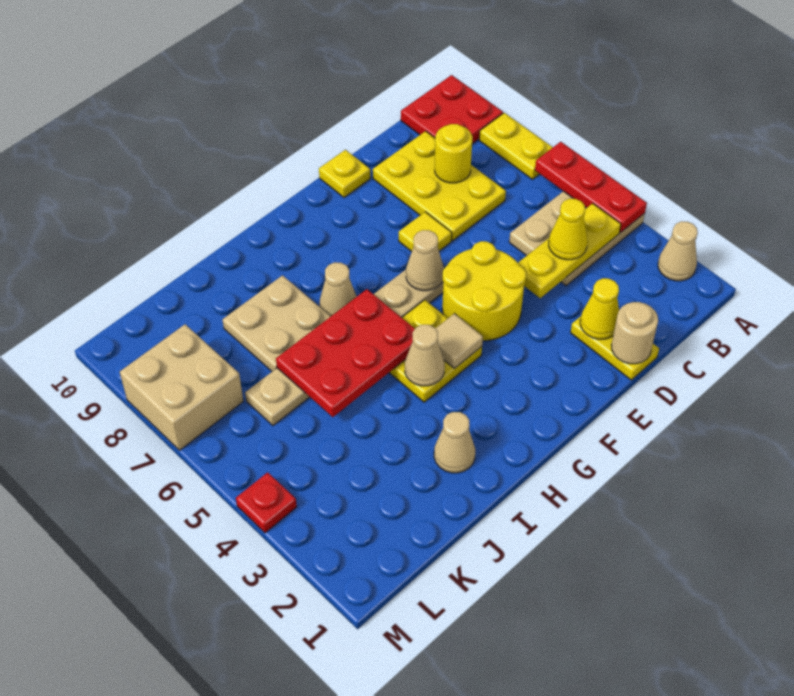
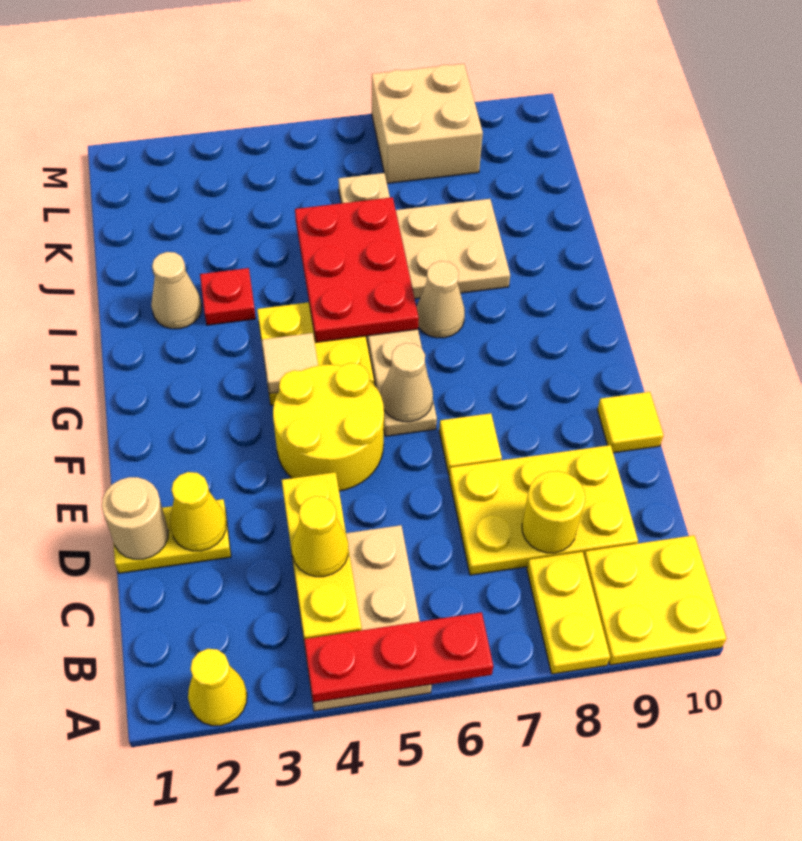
tan cone A2 level 1 -> yellow cone A2 level 1
yellow plate A7:A8 level 1 -> yellow plate A8:B8 level 1
red plate A9:B10 level 1 -> yellow plate A9:B10 level 1
yellow plate E10 level 1 -> yellow tile E10 level 1
tan cone H4 level 2 -> none
red plate M4 level 1 -> red plate I3 level 1

